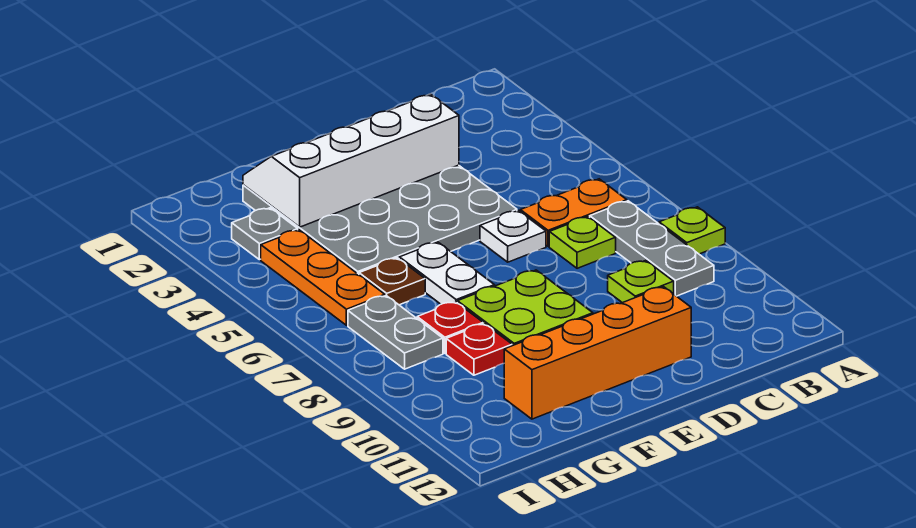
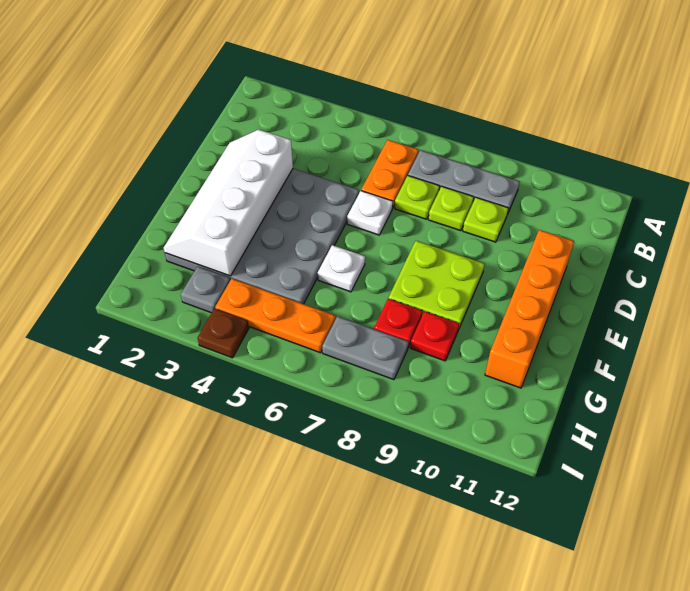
lime plate A8 level 1 -> lime plate C8 level 1
white plate F6:F7 level 1 -> white plate F6 level 1
brown plate G6 level 1 -> brown plate I4 level 1

